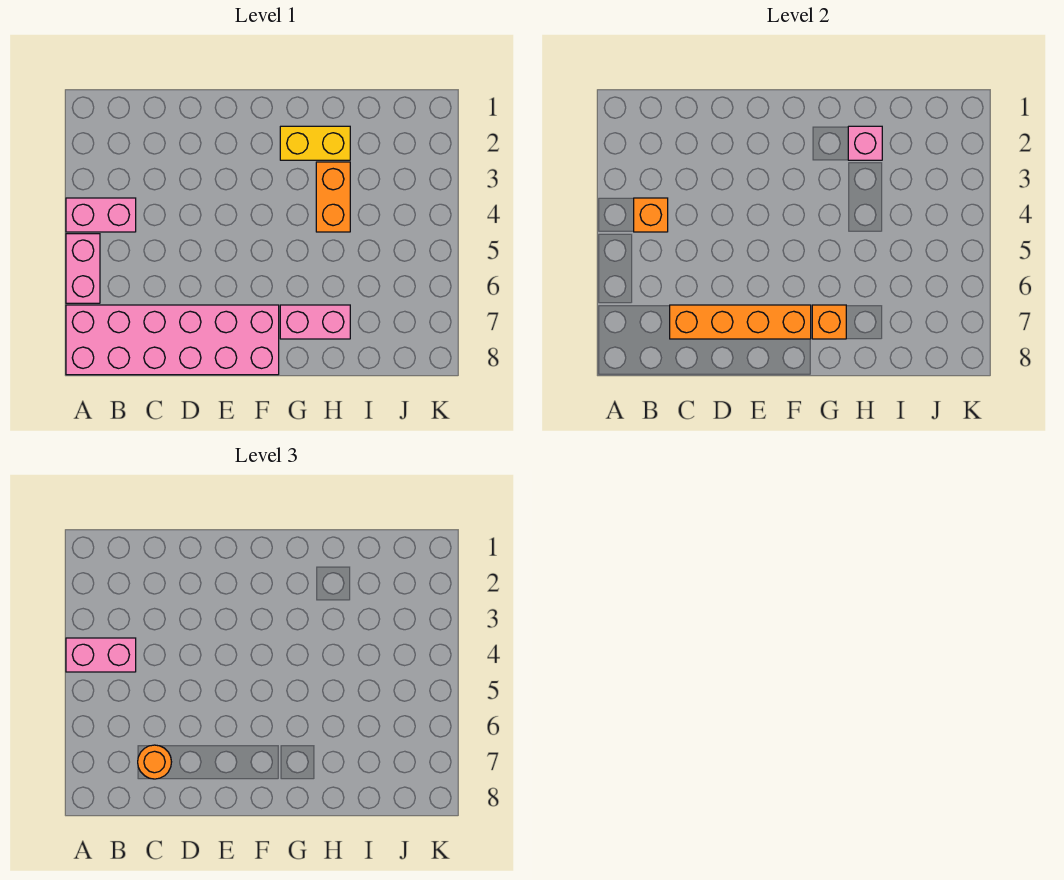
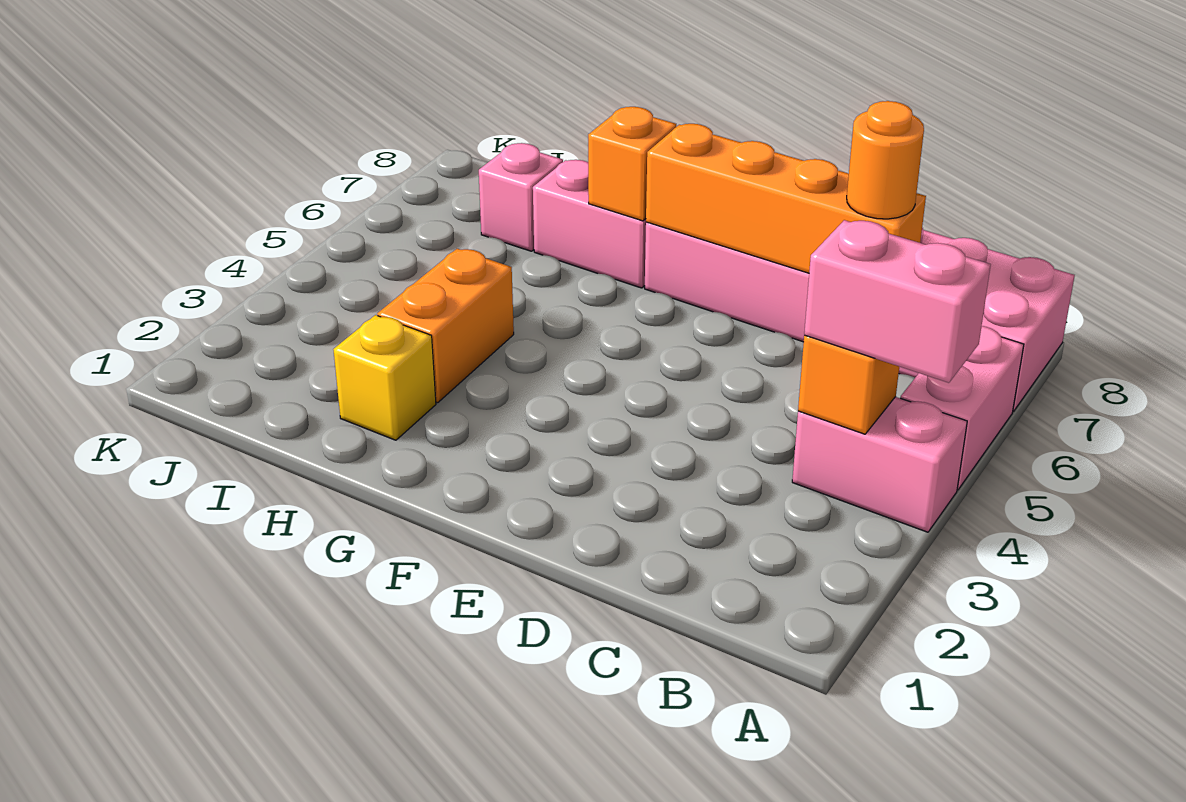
yellow brick G2:H2 level 1 -> yellow brick H2 level 1
pink brick H2 level 2 -> pink brick I7 level 1

